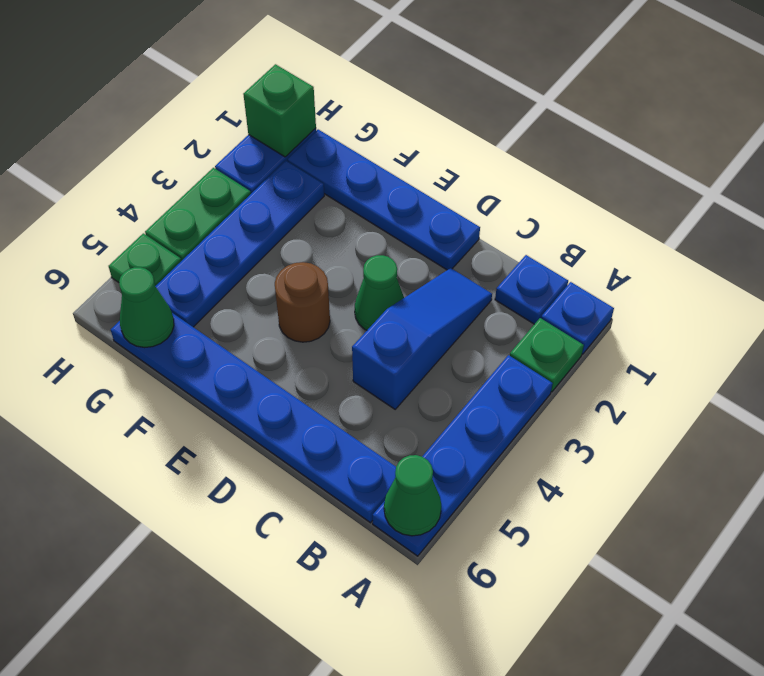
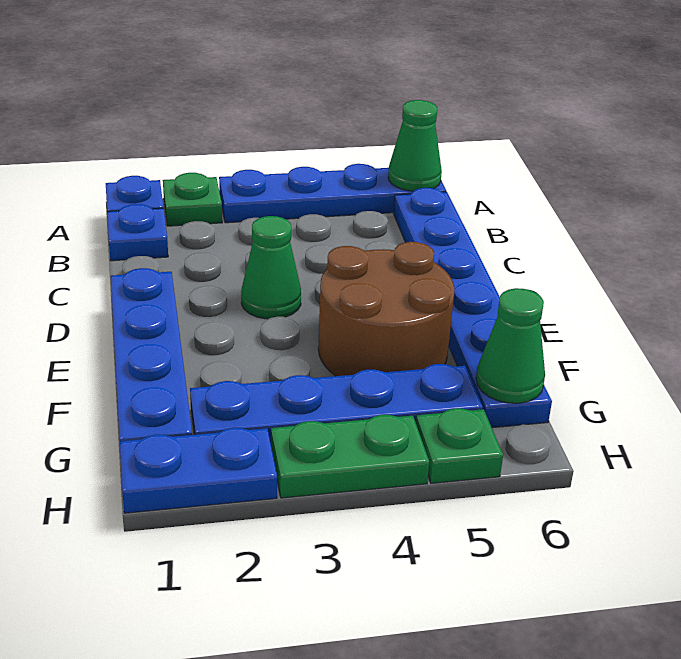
blue slope C2:C4 level 1 top 4 -> none
brown round brick E4 level 1 -> brown round brick E4:F5 level 1
green brick H1 level 2 -> none

